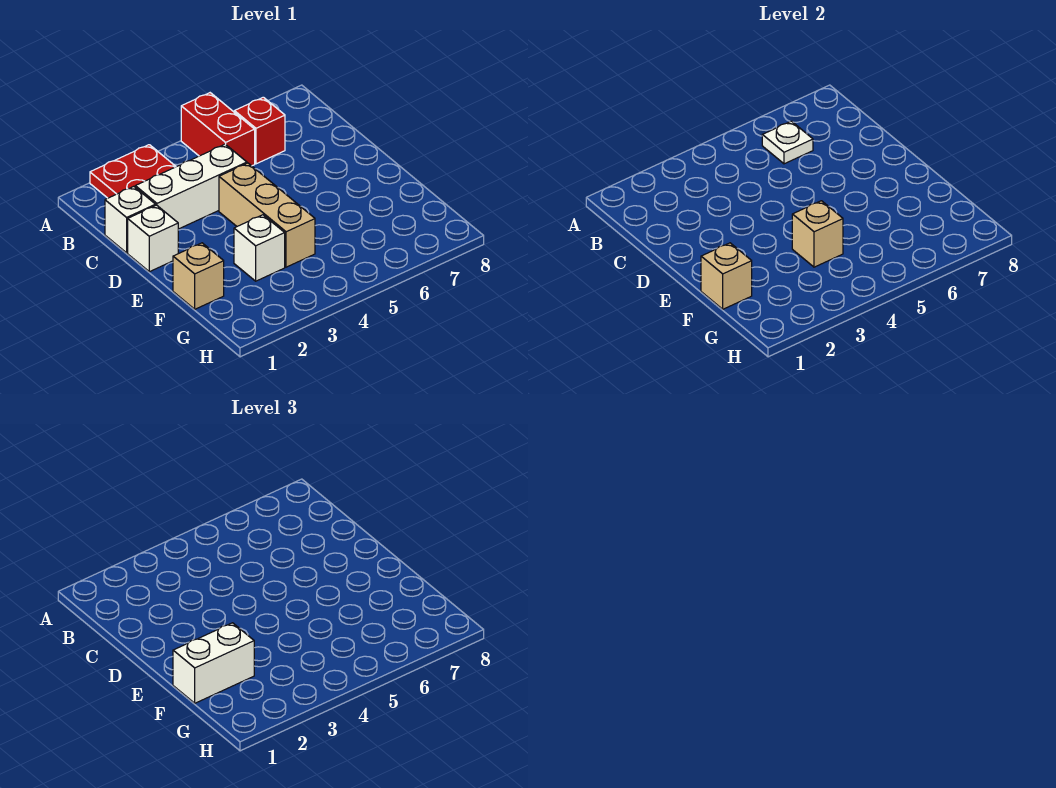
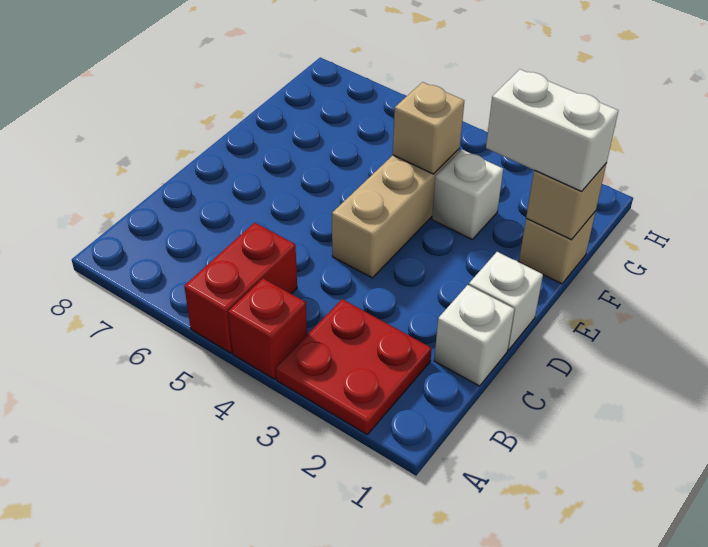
red brick B6 level 1 -> red brick A4 level 1
white plate B6 level 2 -> none
white brick C2:C4 level 1 -> none

